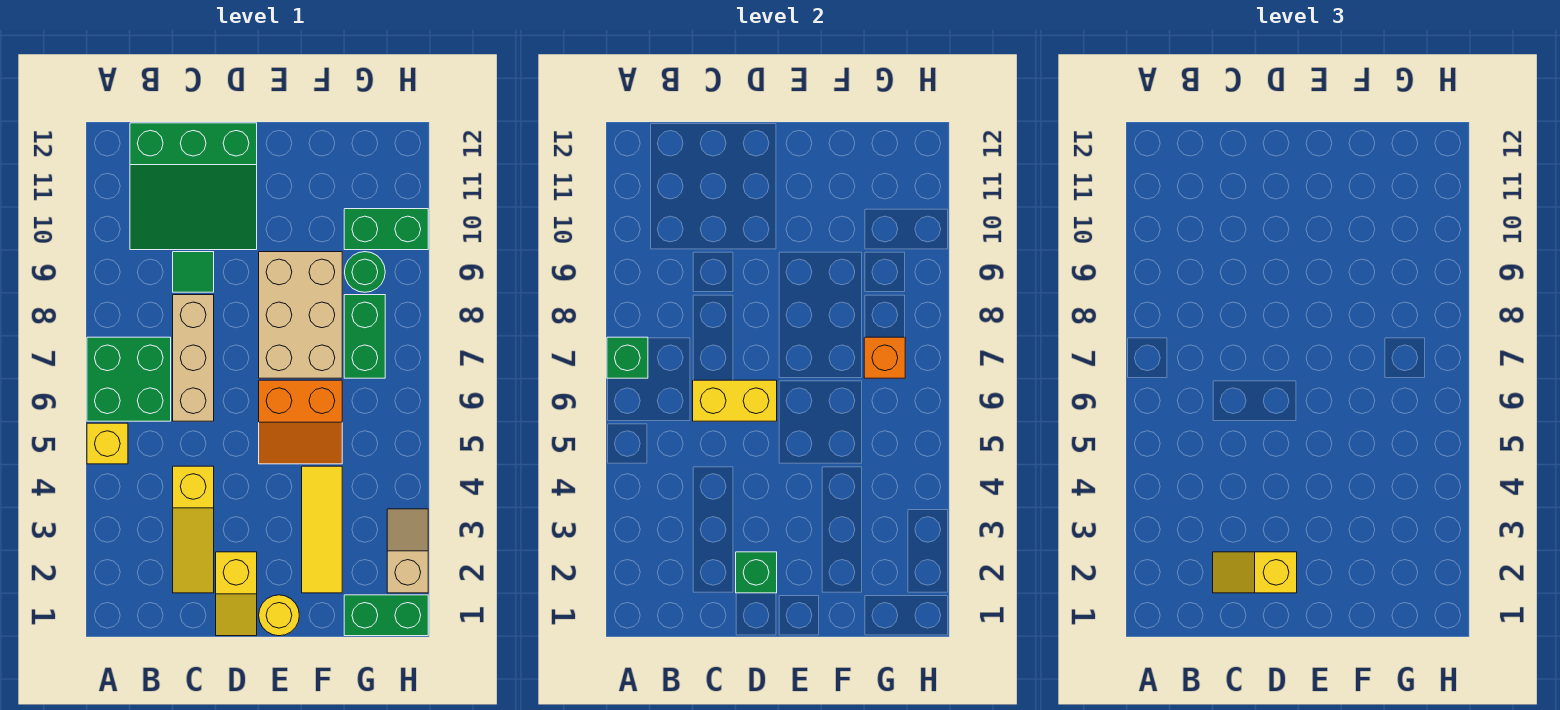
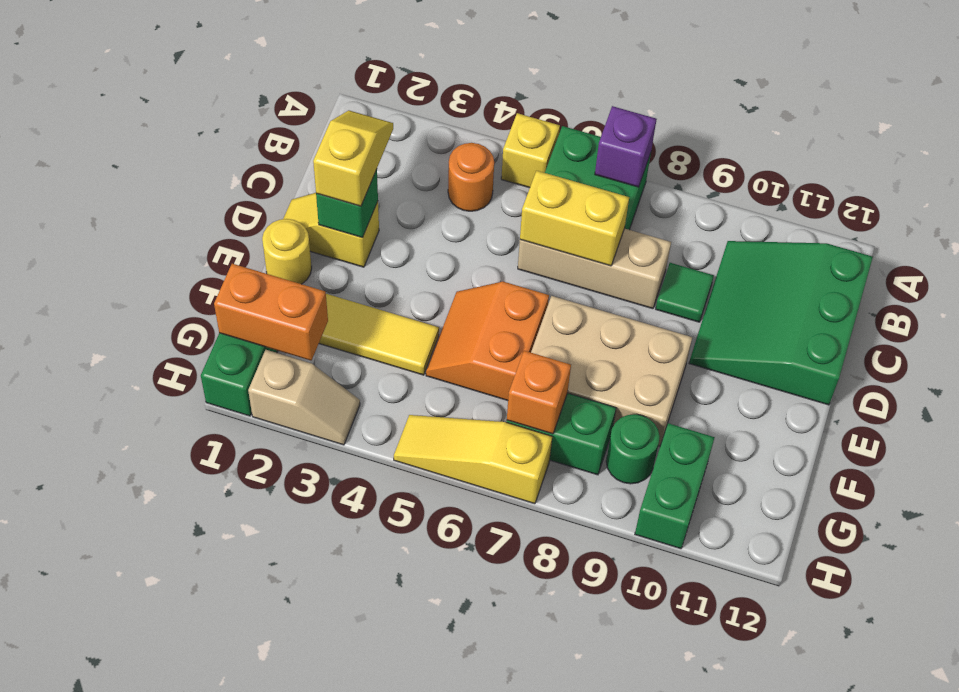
green brick A7 level 2 -> purple brick A7 level 2
none -> orange round brick B4 level 1
yellow slope C2:C4 level 1 top 4 -> yellow slope H5:H7 level 1 top 7
yellow brick C6:D6 level 2 -> yellow brick C6:C7 level 2
none -> orange brick G1:G2 level 2

